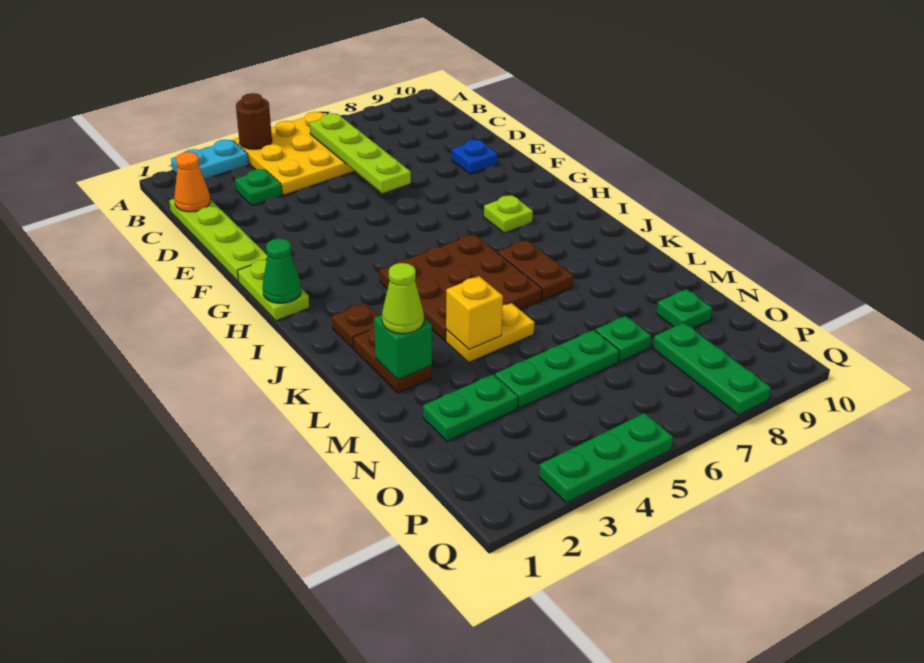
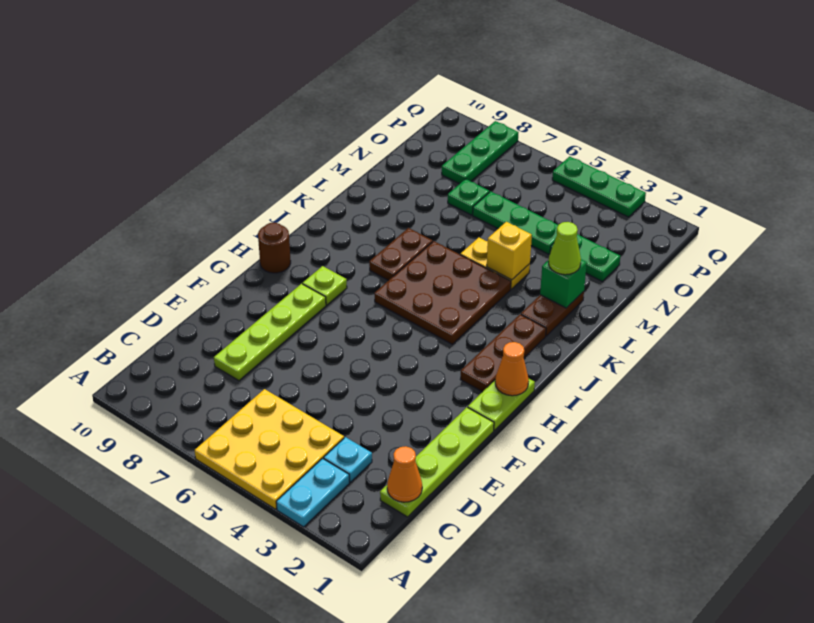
cyan plate A2:A3 level 1 -> cyan plate A3:B3 level 1
brown round brick A4 level 2 -> brown round brick H10 level 1
lime plate B6:E6 level 2 -> lime plate D8:G8 level 1
green plate C3 level 1 -> cyan plate C3 level 1
blue plate E9 level 1 -> none
green cone H1 level 2 -> orange cone H1 level 2
brown plate J2 level 1 -> brown plate H2:J2 level 1
green plate N9 level 1 -> none

